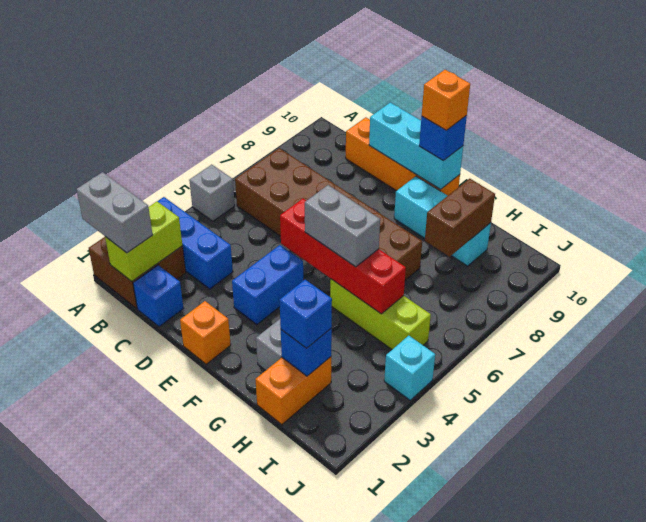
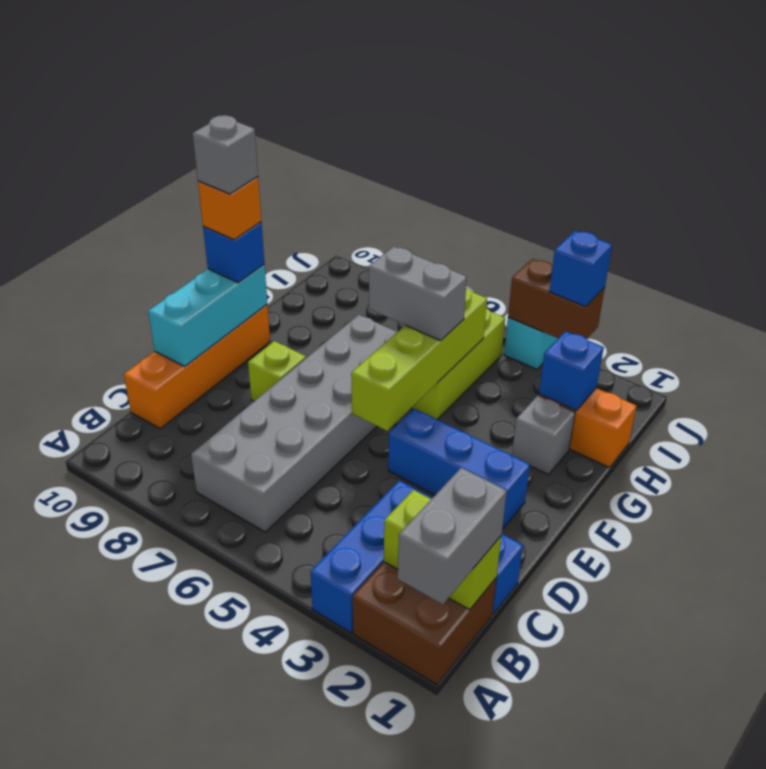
grey brick A5 level 1 -> grey brick F10 level 5
brown brick B6:G7 level 1 -> grey brick B6:G7 level 1
orange brick E1 level 1 -> none
blue brick E3:E4 level 1 -> blue brick E2:E4 level 1
red brick E5:H5 level 2 -> lime brick E5:H5 level 2
none -> lime brick E8 level 1
grey brick F5:G5 level 3 -> grey brick G5:G6 level 3
cyan brick F9:H9 level 1 -> none
blue brick H2 level 3 -> blue brick J3 level 3
brown brick H8:H9 level 2 -> brown brick J3:J4 level 2

